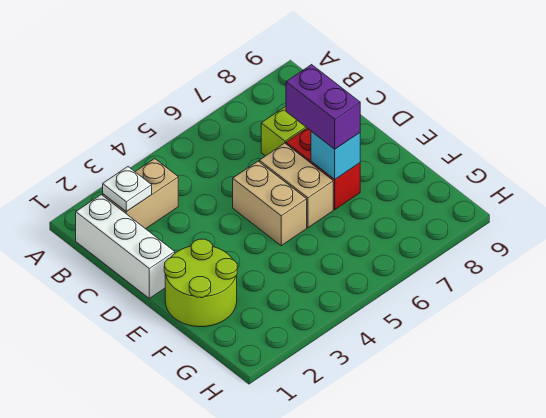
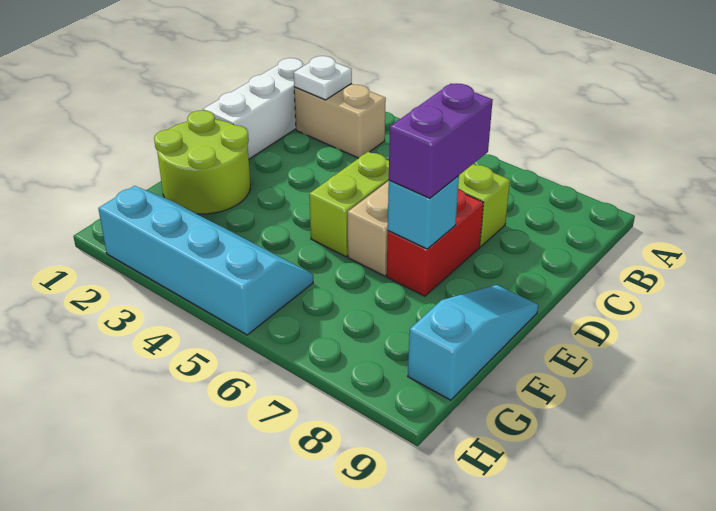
tan brick D5:E5 level 1 -> lime brick D5:E5 level 1
none -> cyan slope E9:G9 level 1 top G
none -> cyan slope G2:H5 level 1 top H

